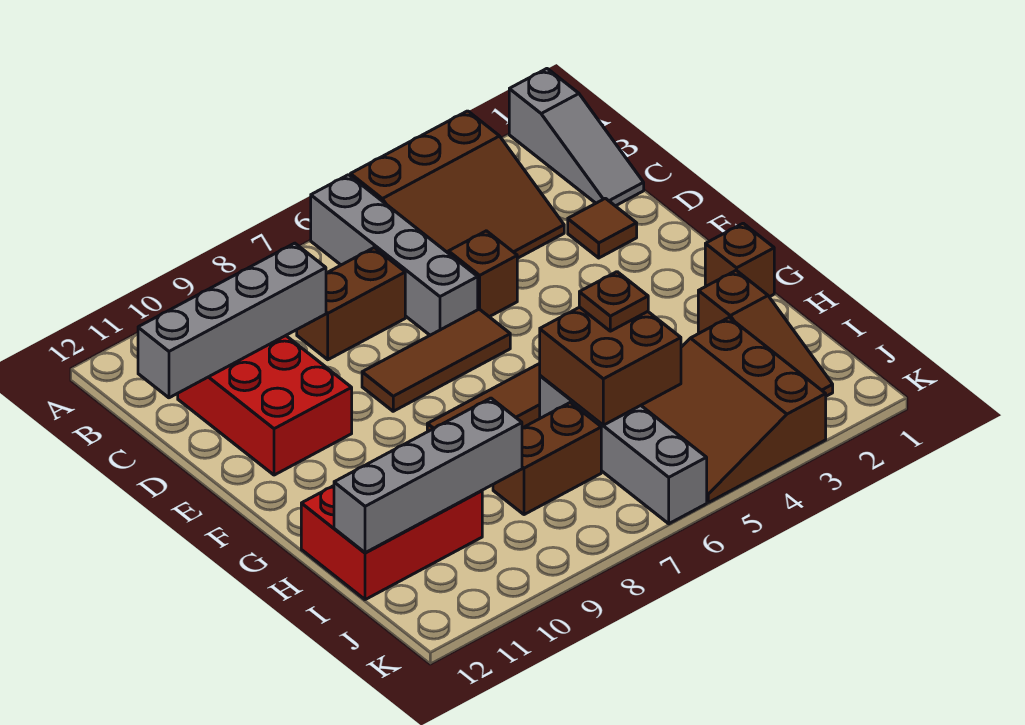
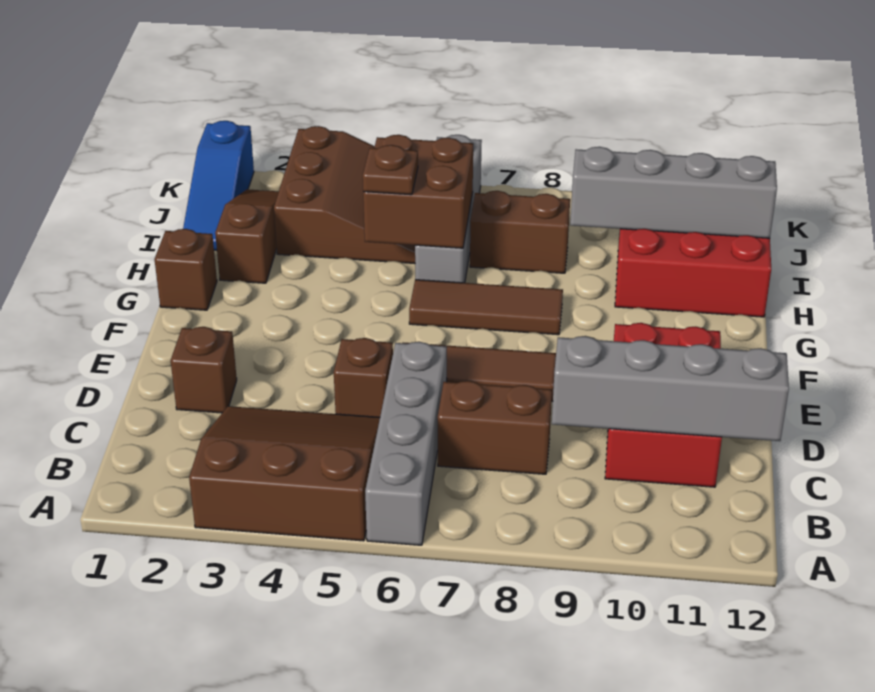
grey slope A1:C1 level 1 top A -> none
brown tile D2 level 1 -> brown brick D2 level 1
none -> blue slope I1:K1 level 1 top K

